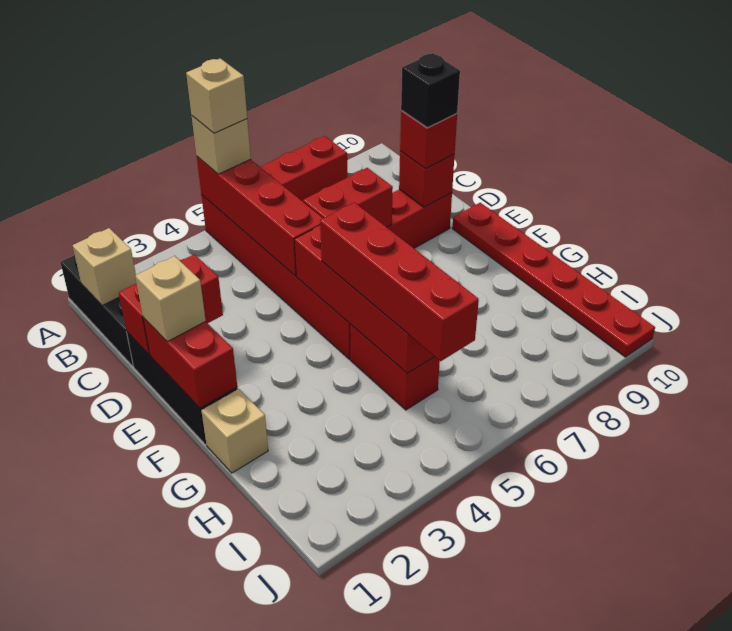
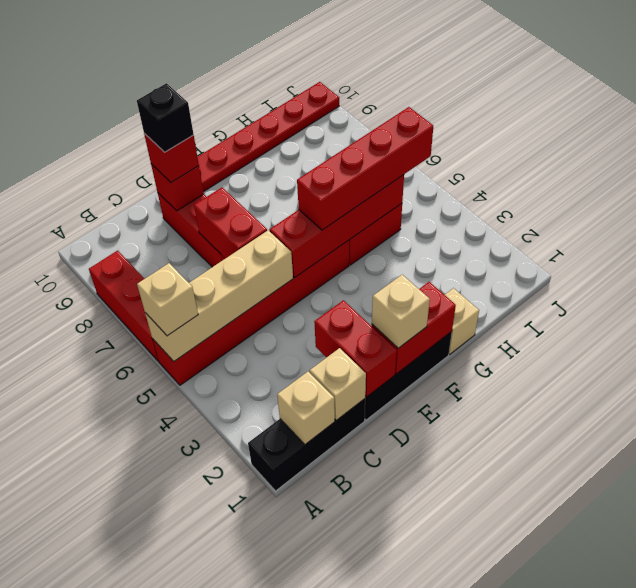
red brick A5:D5 level 2 -> tan brick A5:D5 level 2
tan brick A5 level 4 -> tan brick C1 level 2

